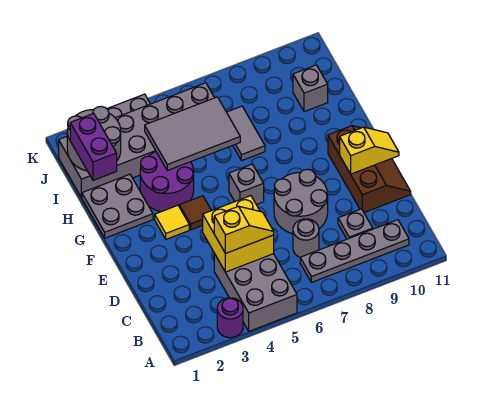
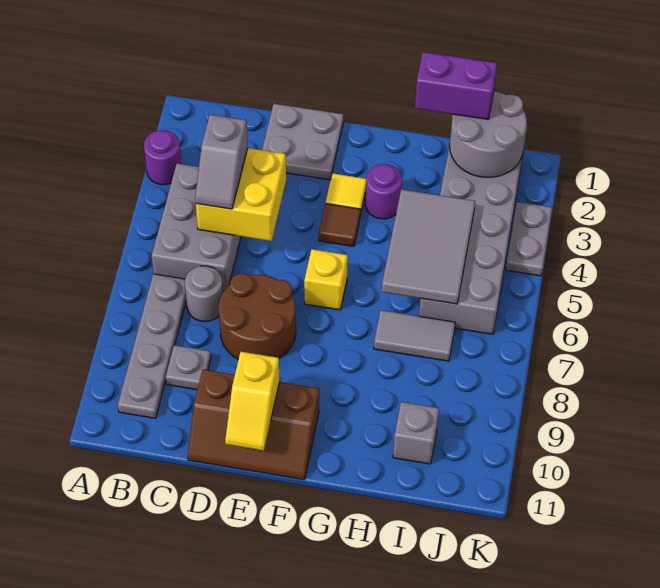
grey brick A4:C5 level 1 -> grey brick B4:C6 level 1
yellow slope C4:C5 level 3 top 4 -> grey slope C4:C5 level 3 top 4
grey round brick D7:E8 level 1 -> brown round brick D7:E8 level 1
grey brick F6 level 1 -> yellow brick F6 level 1
grey plate G1:H2 level 1 -> grey plate D1:E2 level 1
purple round brick G3:H4 level 1 -> purple round brick G3 level 1

